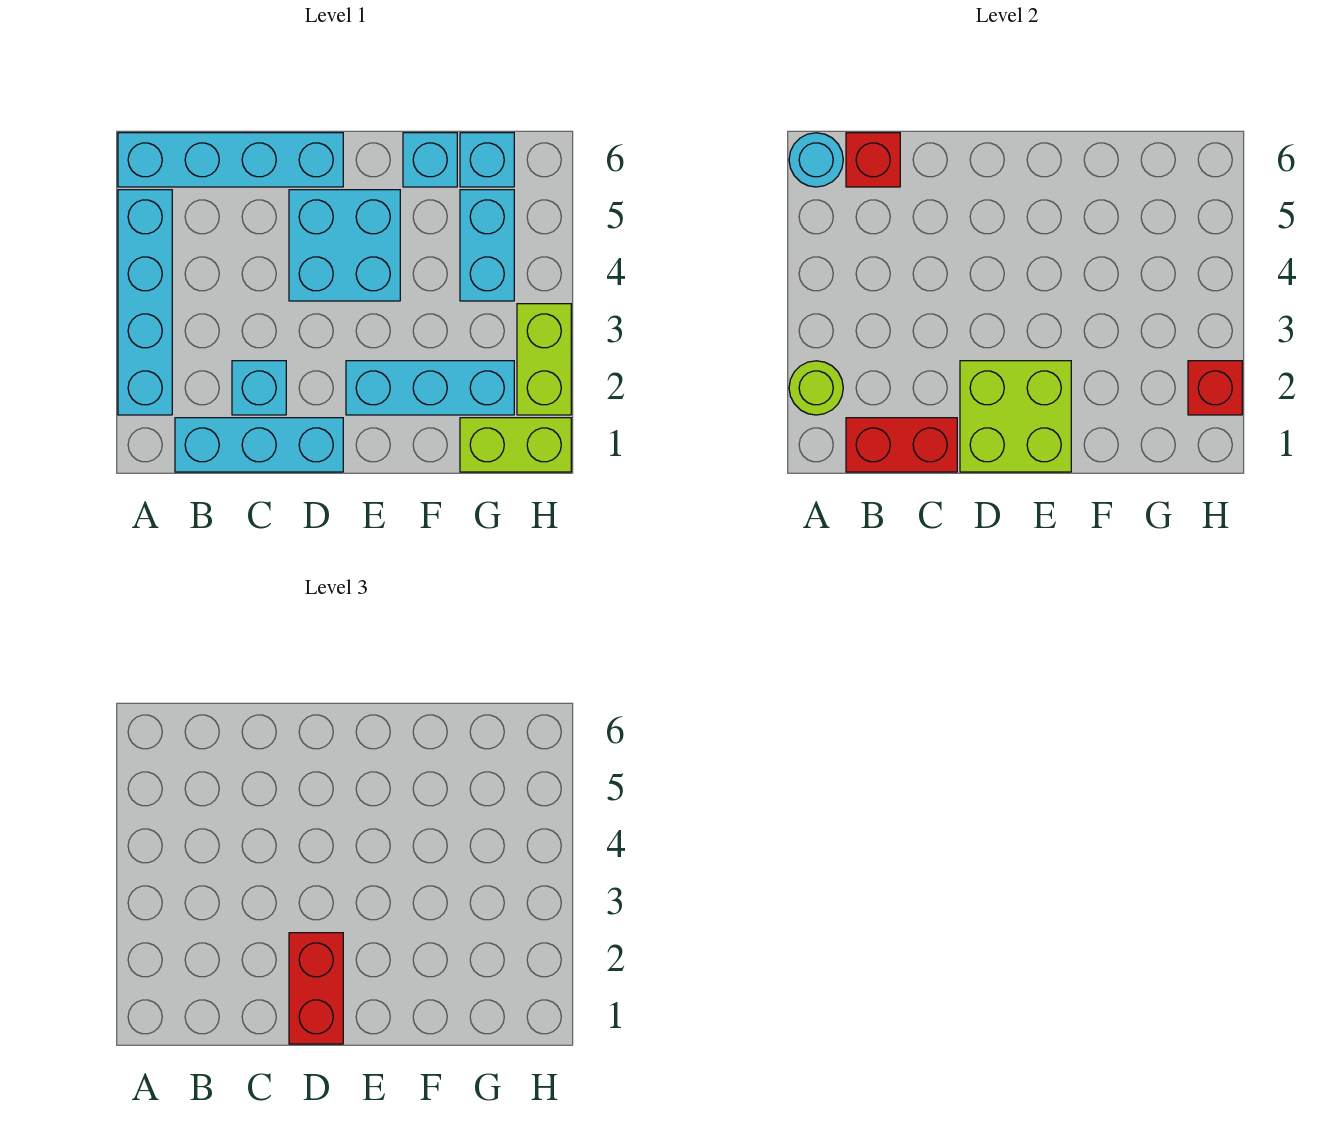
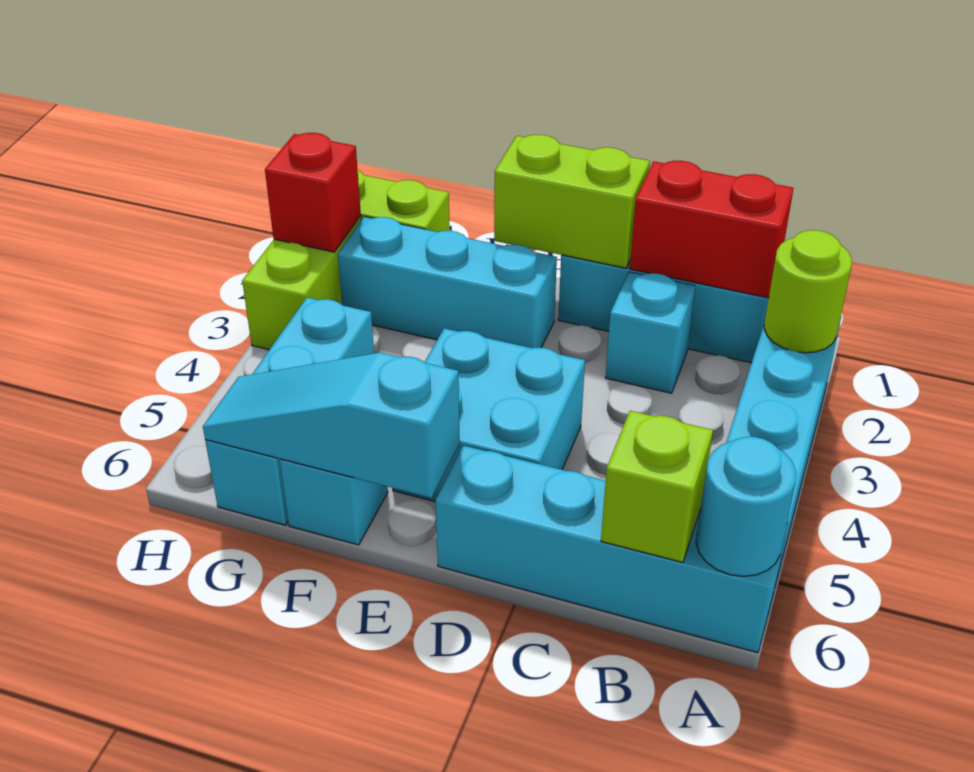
red brick B6 level 2 -> lime brick B6 level 2
lime brick D1:E2 level 2 -> lime brick D1:E1 level 2
red brick D1:D2 level 3 -> none
none -> cyan slope E6:G6 level 2 top E

